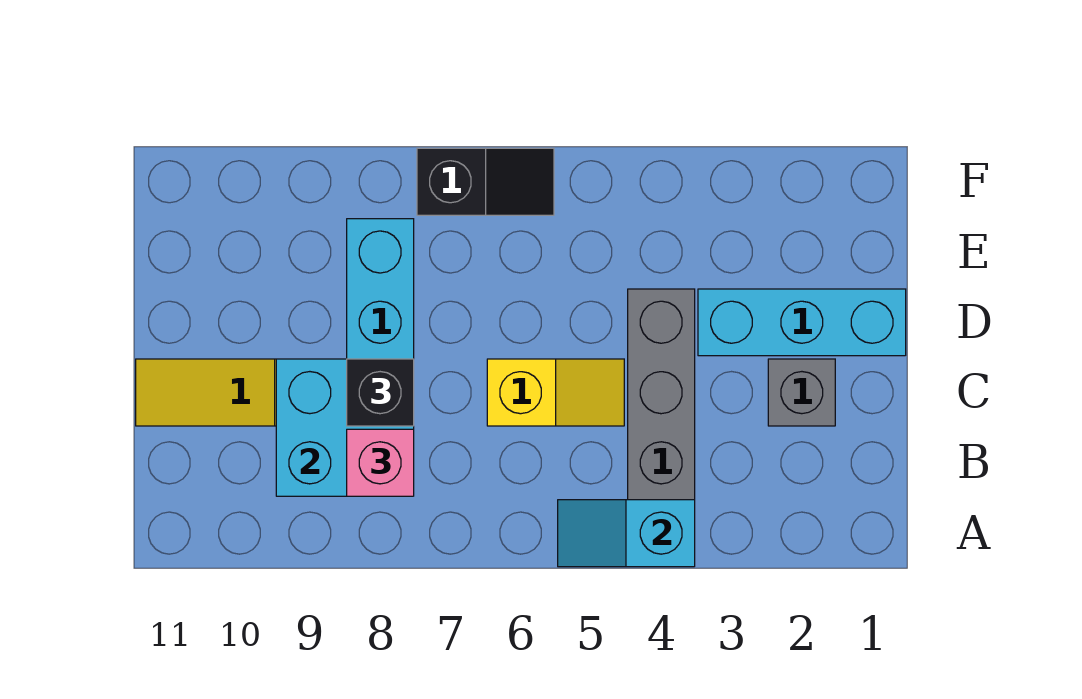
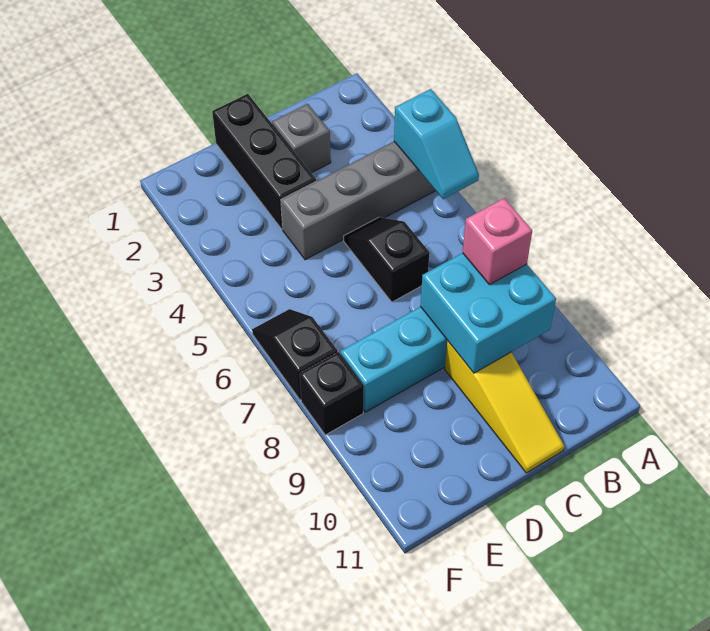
yellow slope C5:C6 level 1 top 6 -> black slope C5:C6 level 1 top 6
black brick C8 level 3 -> black brick F8 level 1
cyan brick D1:D3 level 1 -> black brick D1:D3 level 1

